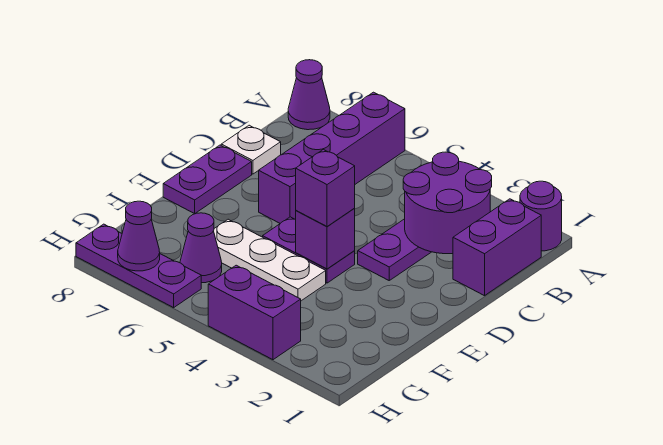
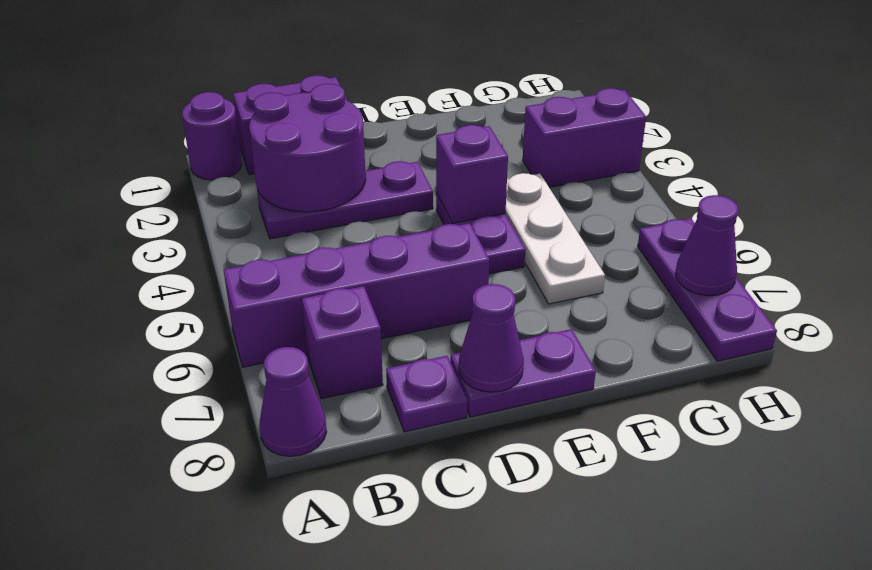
white plate C8 level 1 -> purple plate C8 level 1
purple brick E4 level 3 -> purple brick B7 level 1
purple cone G6 level 1 -> purple cone D8 level 2
purple brick H3:H4 level 1 -> purple brick G3:H3 level 1

